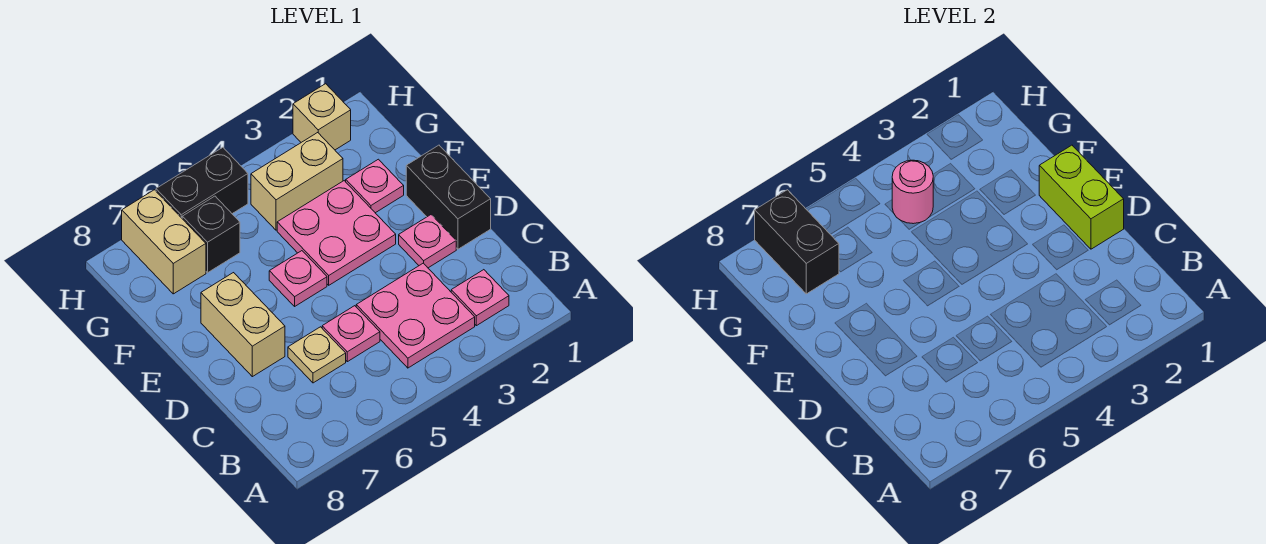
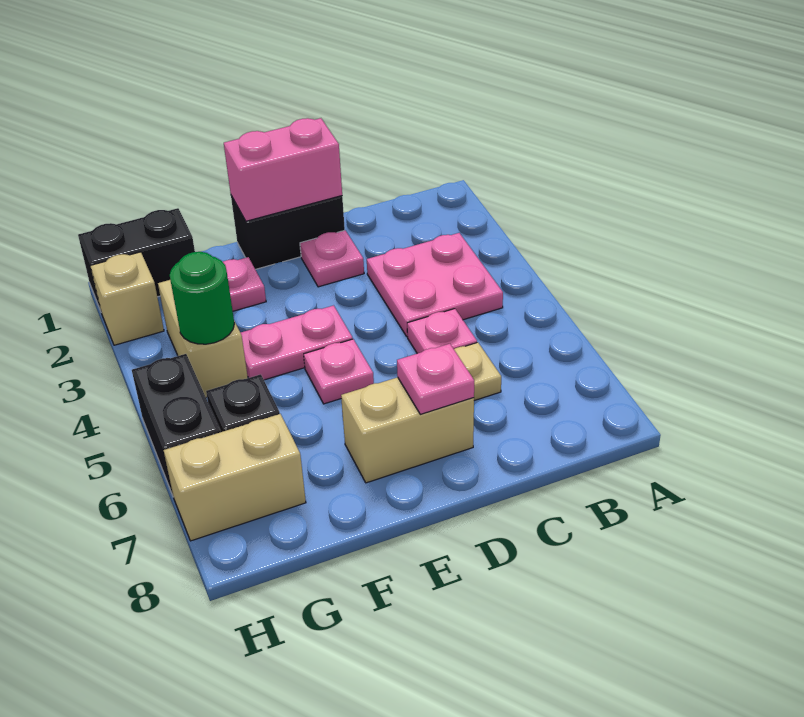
pink plate B2 level 1 -> pink plate D7 level 2
lime brick D1:E1 level 2 -> pink brick D1:E1 level 2
pink plate E3:F4 level 1 -> pink plate E4:F4 level 1
pink round brick G4 level 2 -> green round brick G4 level 2
black brick G7:H7 level 2 -> black brick G1:H1 level 1

